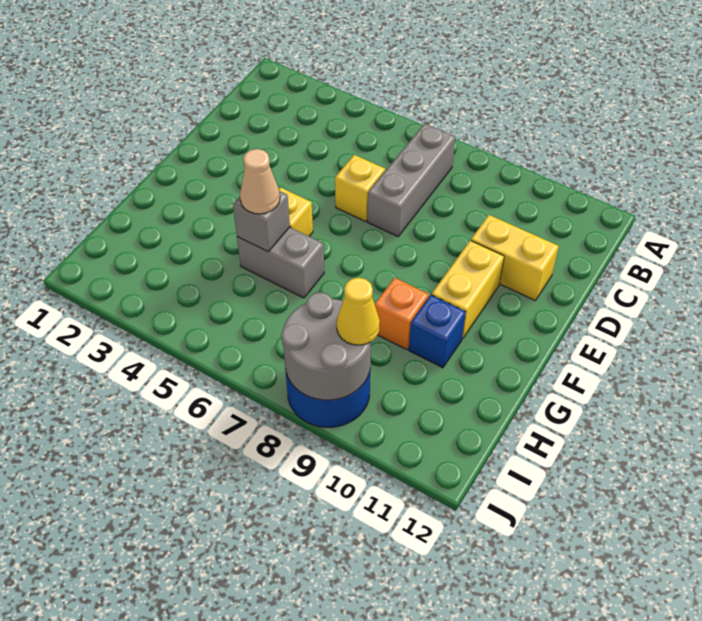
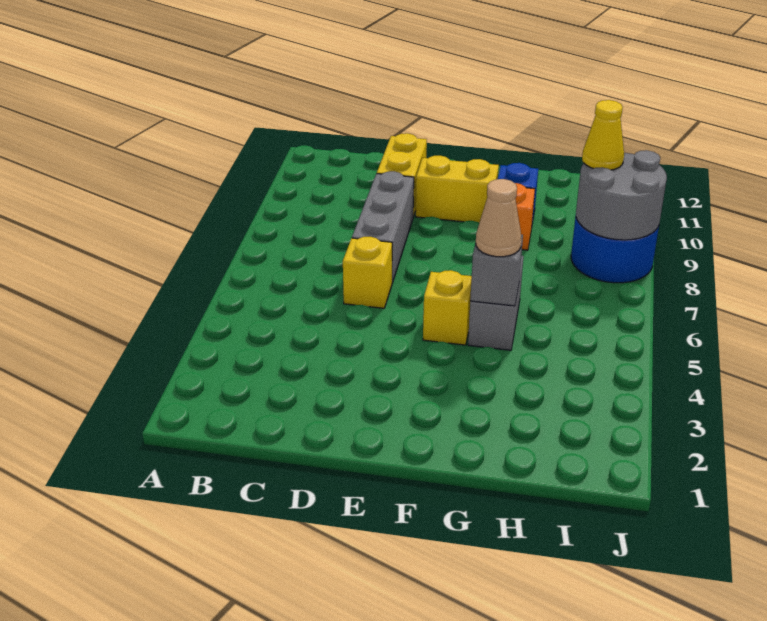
grey brick B7:D7 level 1 -> grey brick D7:D9 level 1

